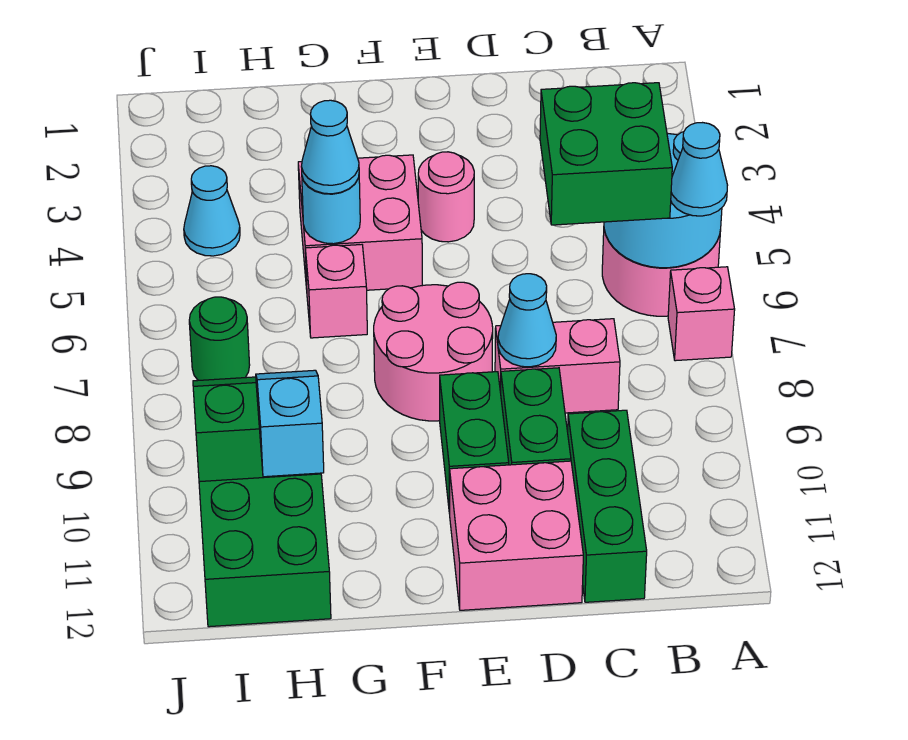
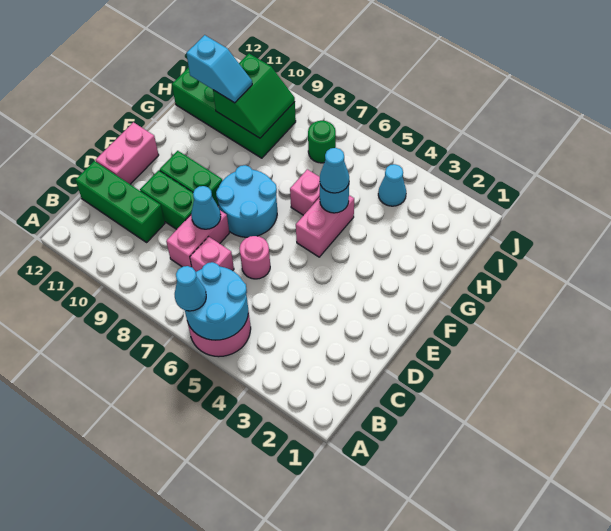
pink brick A7 level 1 -> pink brick C7 level 1
green brick B5:C6 level 3 -> none
pink brick D11:E12 level 1 -> pink brick D12:E12 level 1
pink round brick E4 level 1 -> pink round brick D6 level 1
pink round brick E7:F8 level 1 -> cyan round brick E7:F8 level 1
pink brick F4:G5 level 1 -> pink brick F5:G5 level 1

